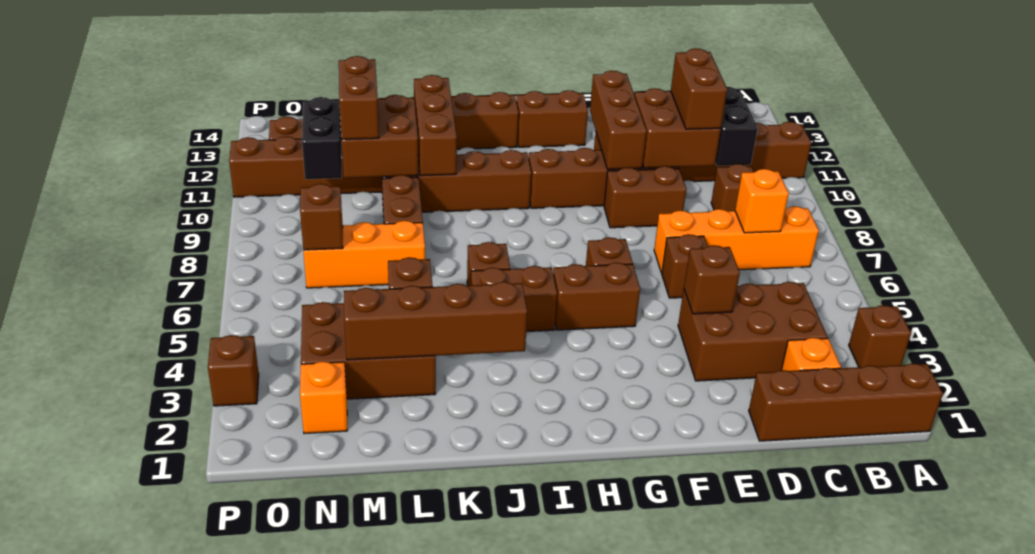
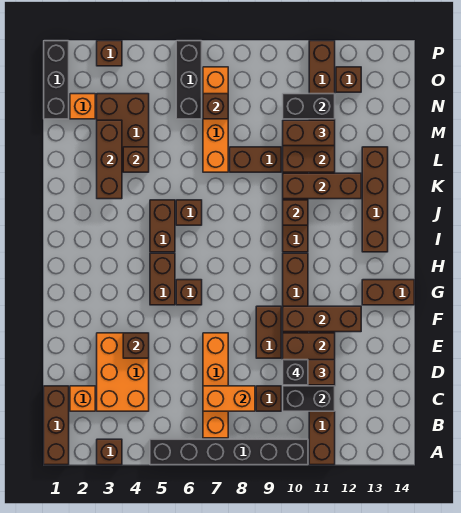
brown brick A1:D1 level 1 -> brown brick A1:C1 level 1
none -> black brick A5:A10 level 1
brown brick C3:E4 level 1 -> orange brick C3:E4 level 1
orange brick C7 level 2 -> orange brick C7:C8 level 2
none -> black brick D10 level 4
brown brick E6 level 1 -> brown brick J10 level 2
brown brick G13:H13 level 1 -> brown brick G13:G14 level 1
brown brick J3:M3 level 2 -> brown brick K3:M3 level 2
orange brick L7:N7 level 1 -> orange brick L7:O7 level 1
none -> black brick N1:P1 level 1
none -> black brick N6:P6 level 1

